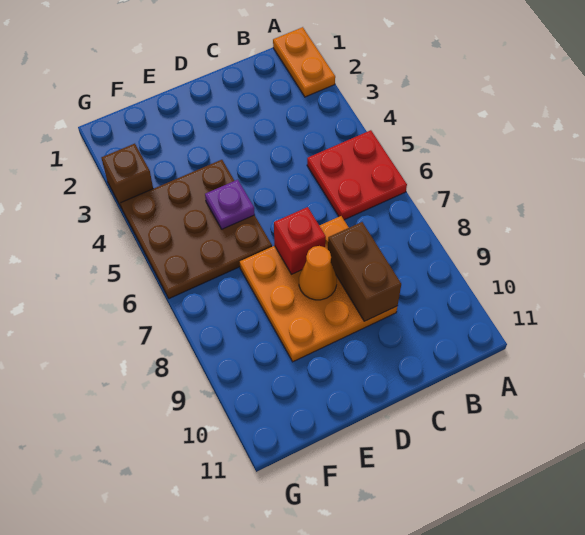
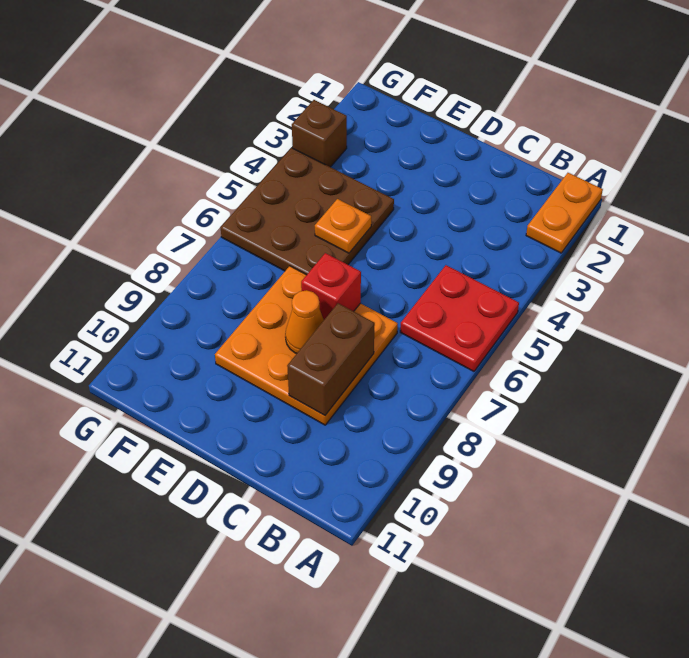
purple plate E5 level 2 -> orange plate E5 level 2

